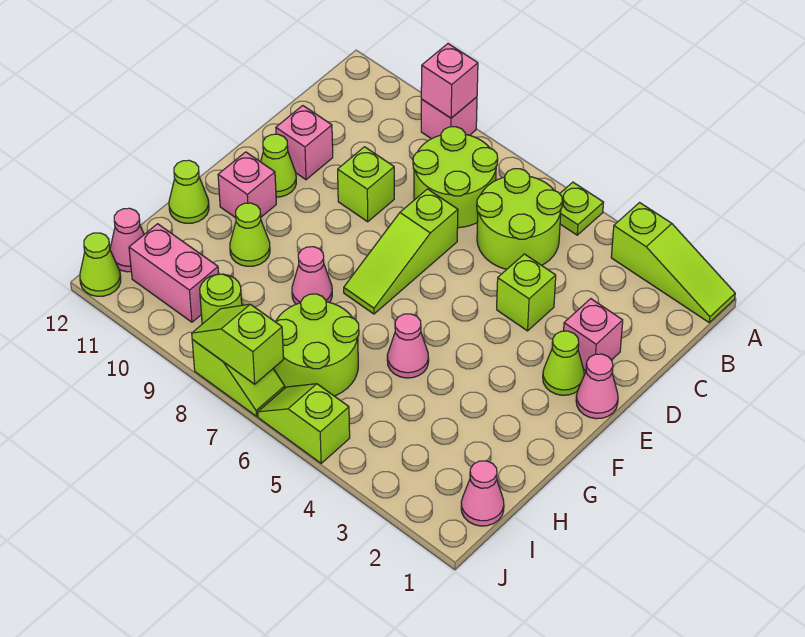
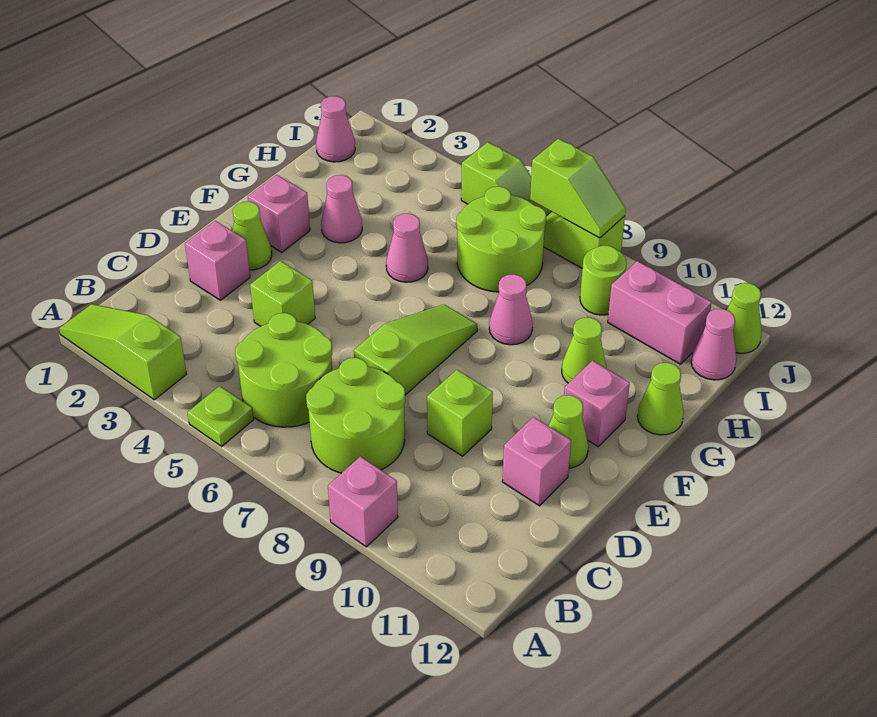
pink brick A9 level 2 -> pink brick F2 level 1
pink cone E1 level 1 -> pink cone G3 level 1

